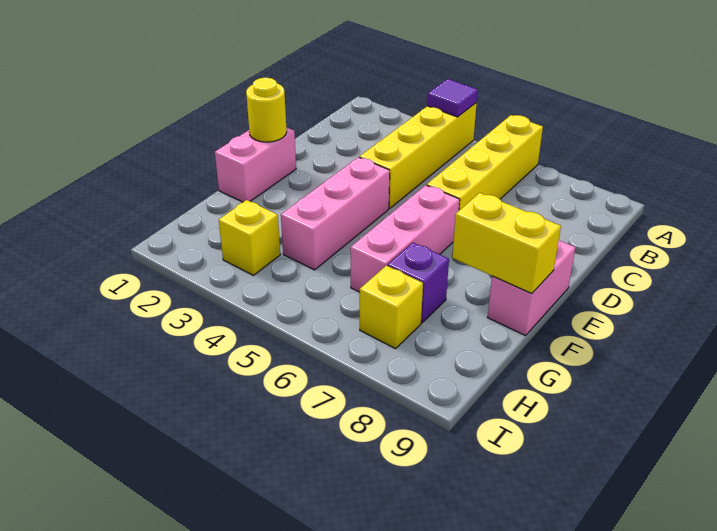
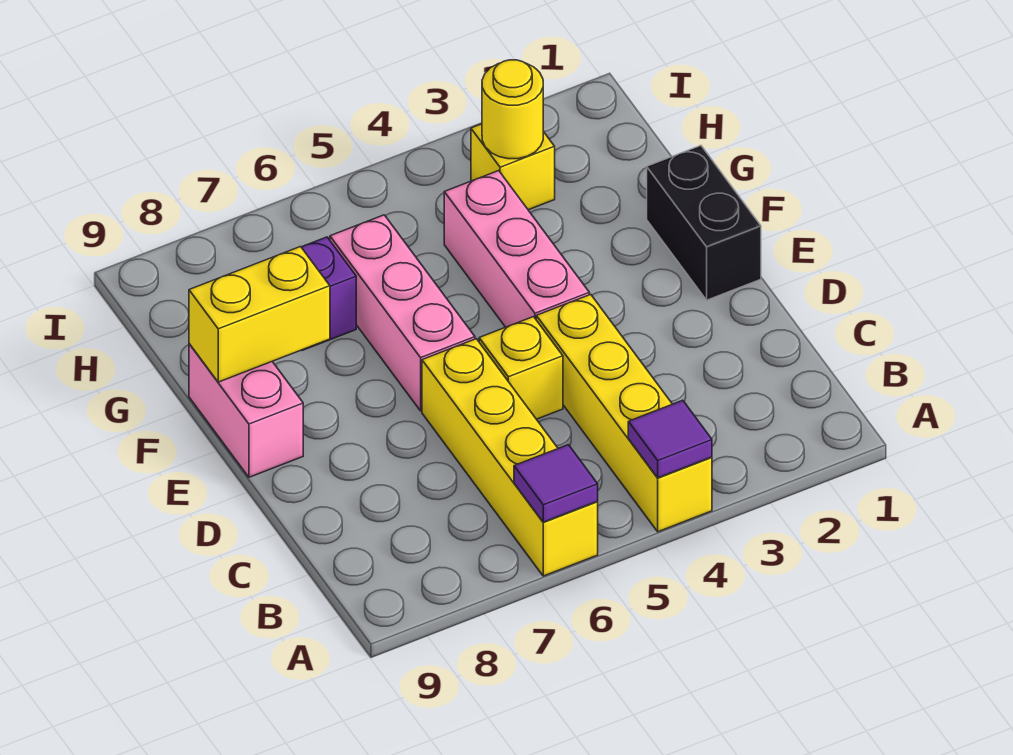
none -> purple tile A6 level 2
pink brick E1:F1 level 1 -> black brick E1:F1 level 1
yellow round brick E1 level 2 -> yellow round brick H3 level 2
yellow brick H7 level 1 -> yellow brick D5 level 1

